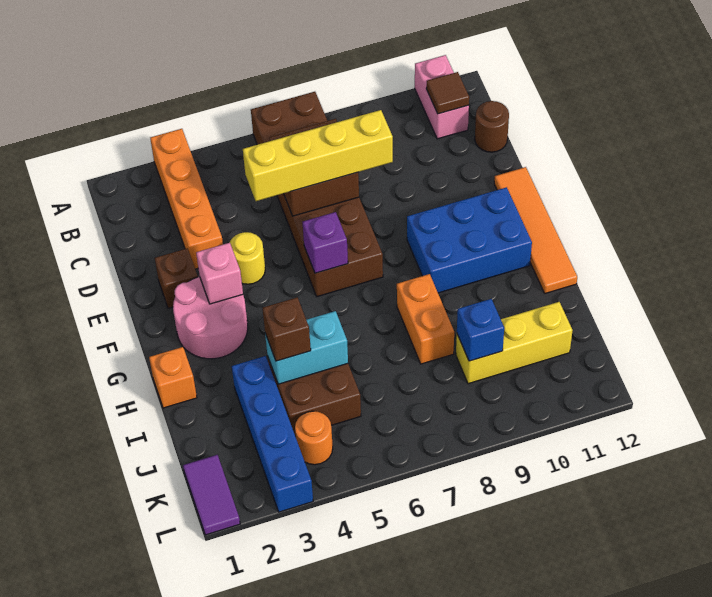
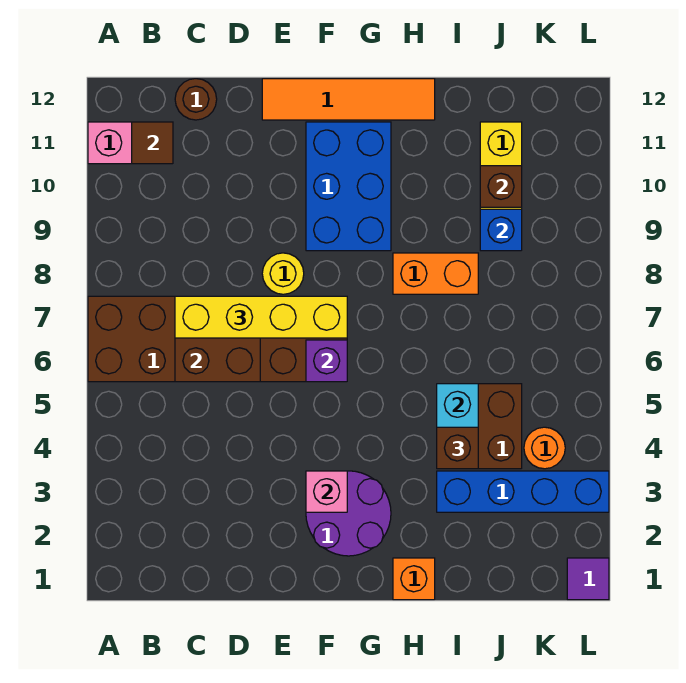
orange brick A3:D3 level 1 -> none
yellow brick D5:D8 level 3 -> yellow brick C7:F7 level 3
brown brick E2 level 1 -> brown brick J10 level 2
yellow round brick E4 level 1 -> yellow round brick E8 level 1
pink round brick F2:G3 level 1 -> purple round brick F2:G3 level 1
purple tile K1:L1 level 1 -> purple tile L1 level 1

